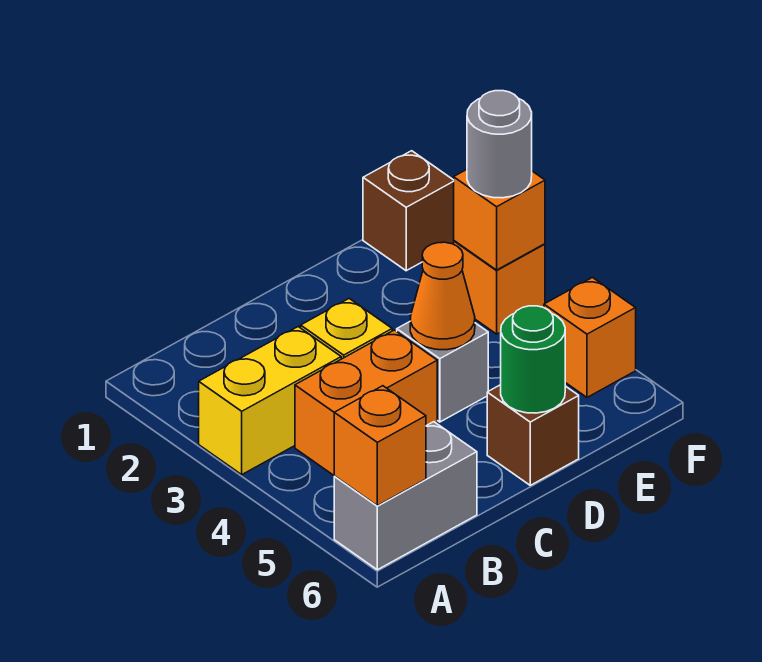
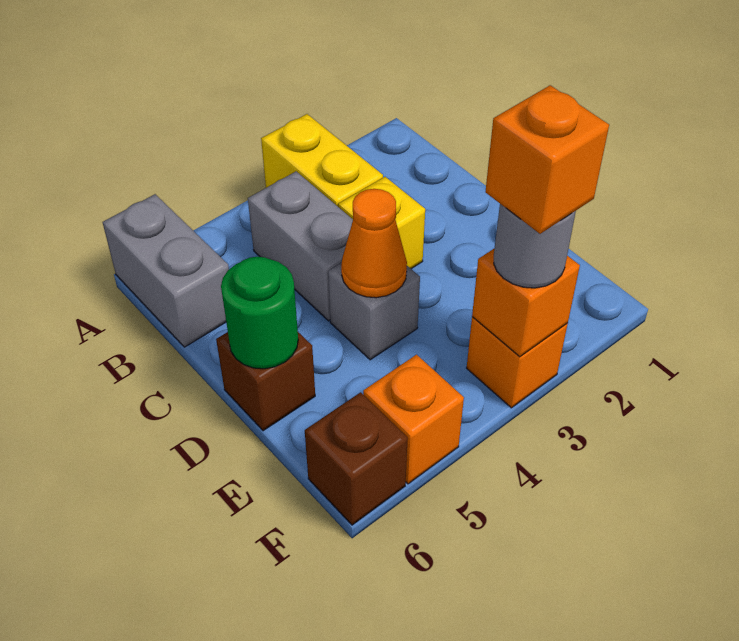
orange brick A6 level 2 -> orange brick F3 level 4
orange brick B4:C4 level 1 -> grey brick B4:C4 level 1
brown brick F1 level 1 -> brown brick F6 level 1

